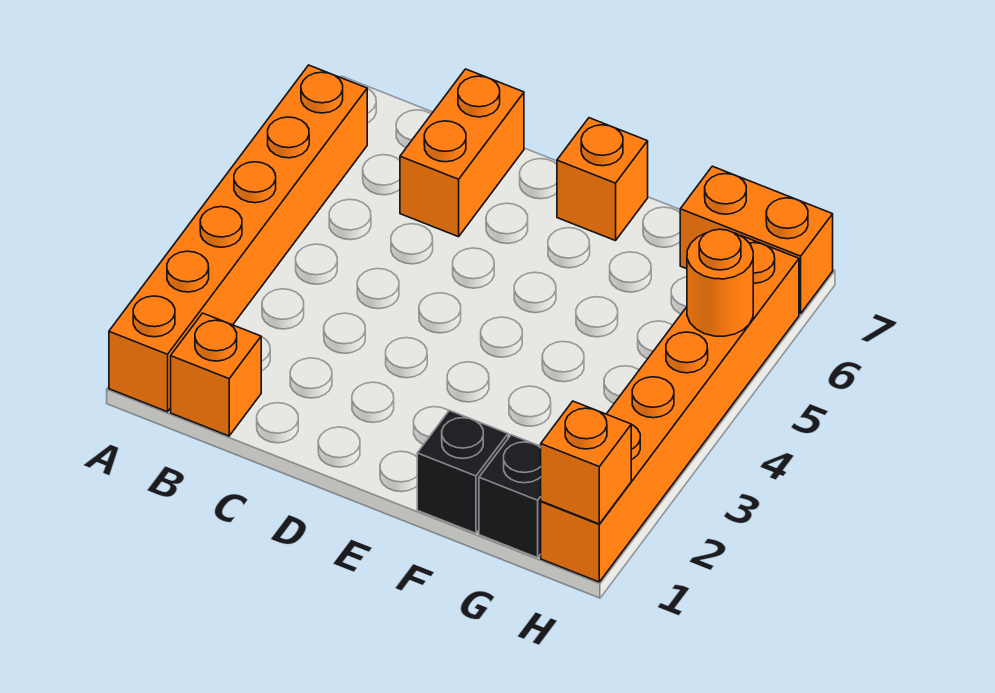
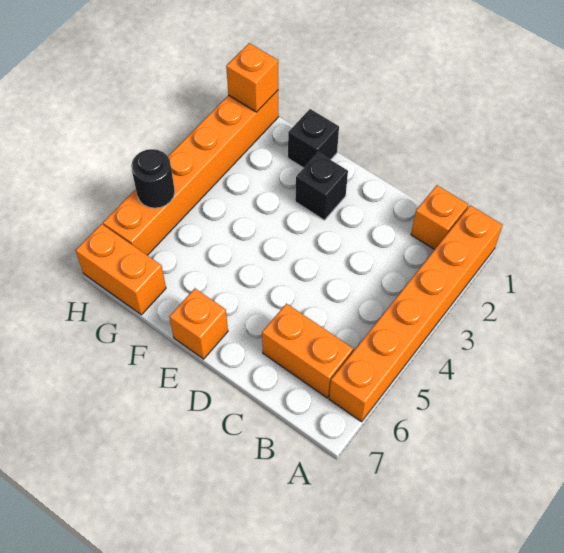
orange brick C6:C7 level 1 -> orange brick B6:C6 level 1
black brick G1 level 1 -> black brick E2 level 1
orange round brick H5 level 2 -> black round brick H5 level 2

